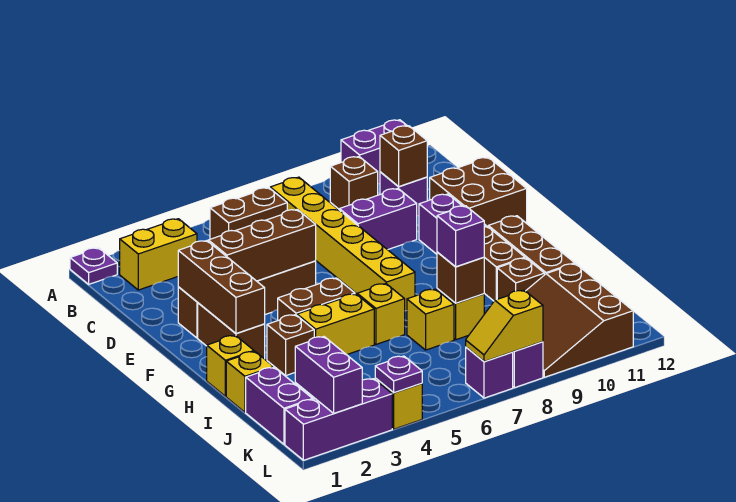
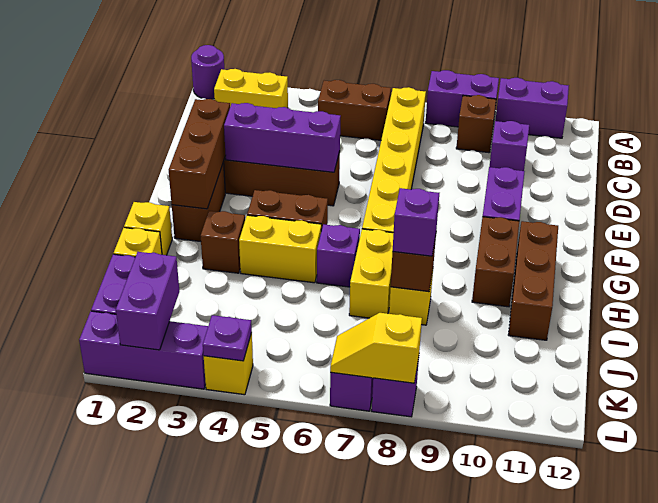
purple plate A1 level 1 -> purple round brick A1 level 1
brown brick C10 level 2 -> none
purple brick D8:D9 level 1 -> purple brick A8:A9 level 1
brown brick D11:E12 level 1 -> none
brown brick E3:E5 level 2 -> purple brick E3:E5 level 2
yellow brick H6 level 1 -> purple brick H6 level 1
yellow brick I7 level 1 -> yellow brick H7:I7 level 1
brown brick I10 level 1 -> none
brown slope J9:L11 level 1 top 11 -> none

